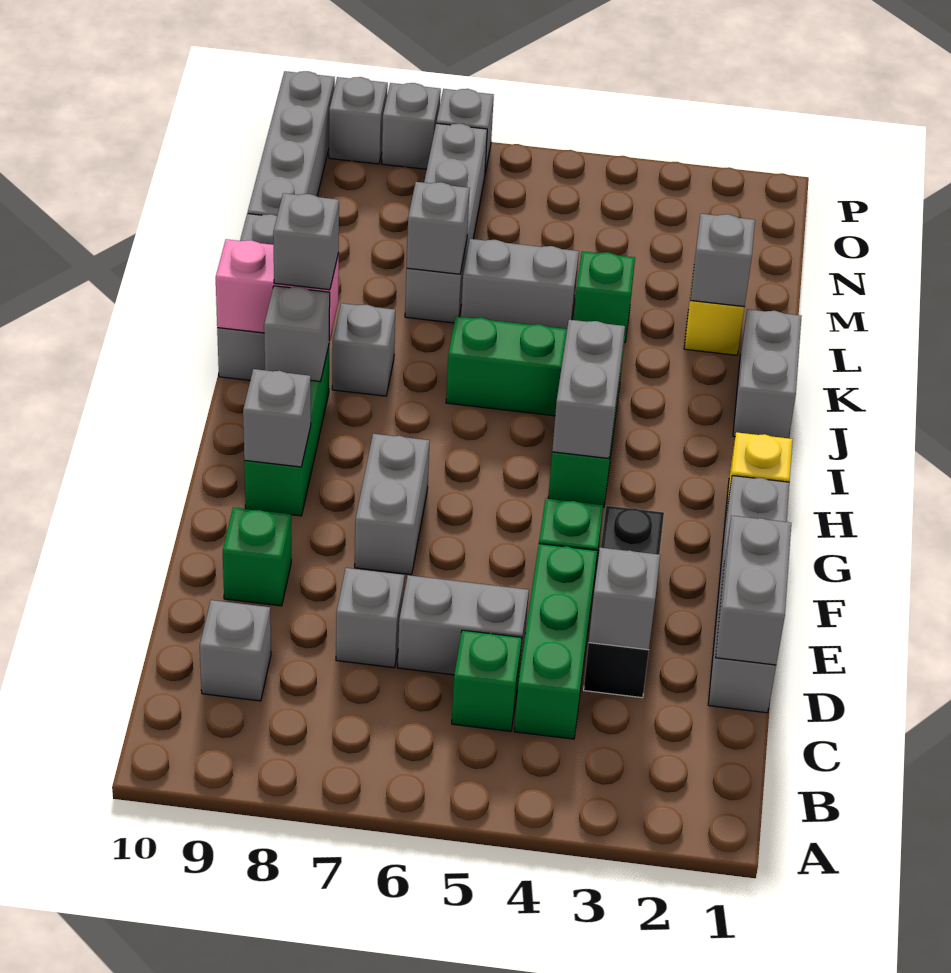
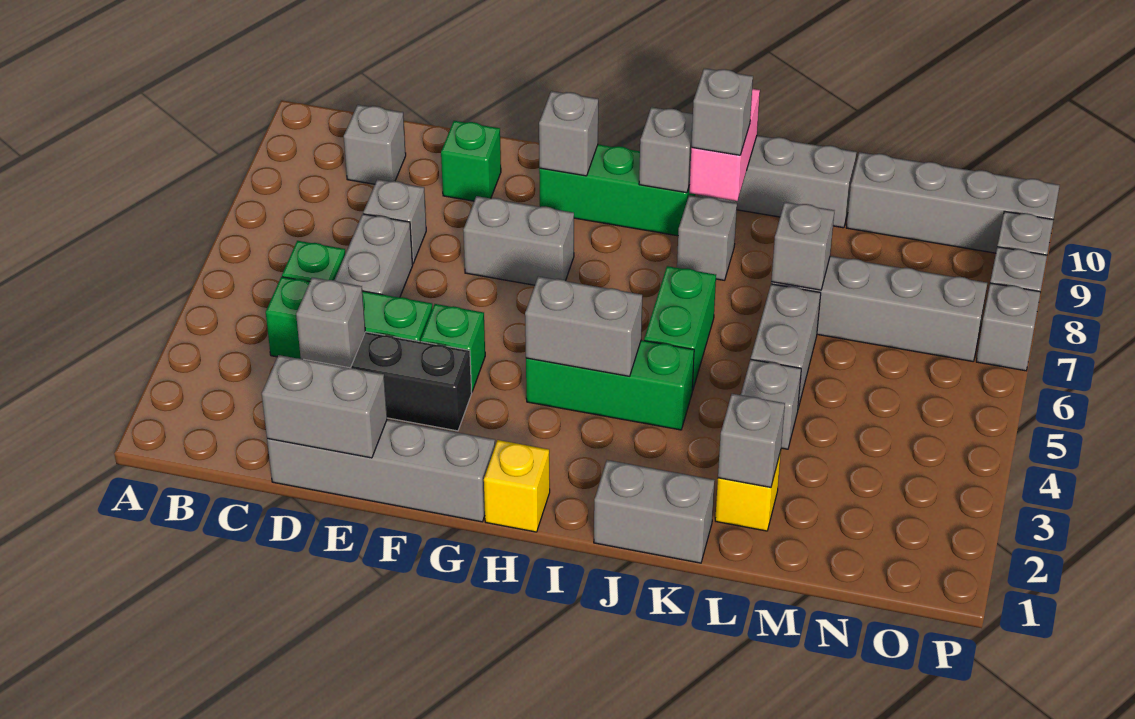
green brick L4 level 1 -> grey brick L4 level 1

